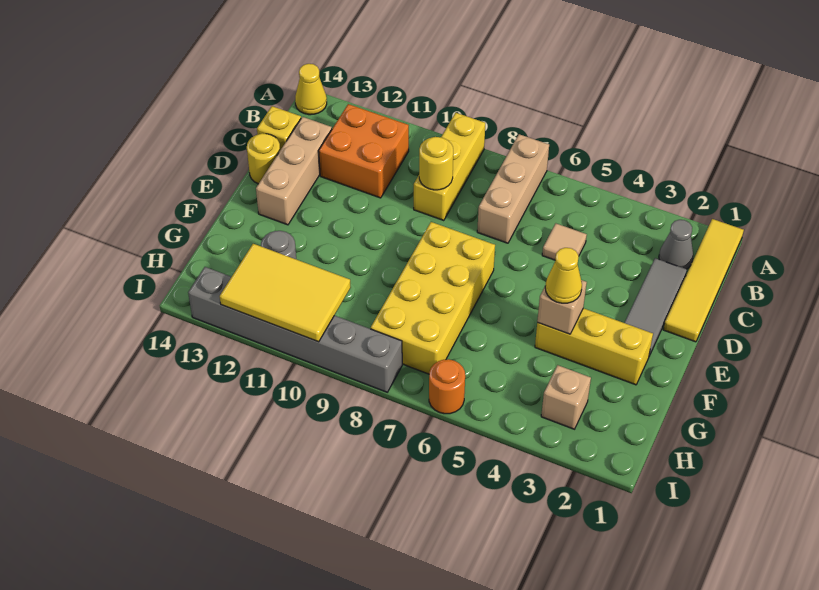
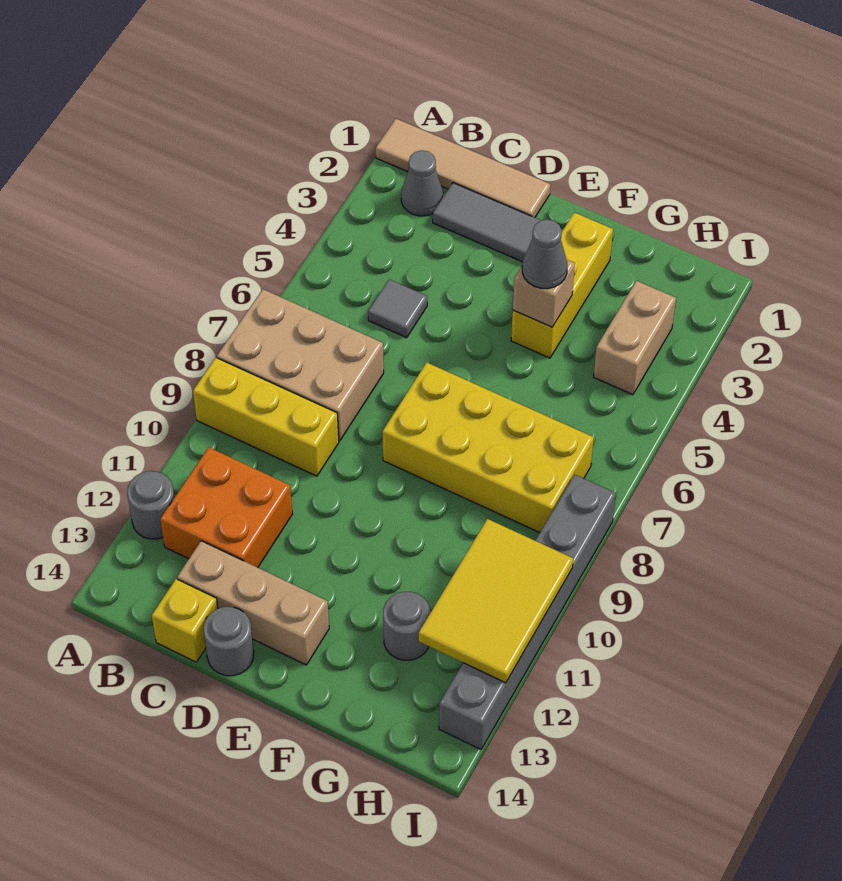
yellow tile A1:D1 level 1 -> tan tile A1:D1 level 1
tan brick A7:C7 level 1 -> tan brick A7:C8 level 1
none -> grey round brick A12 level 1
yellow cone A14 level 1 -> none
tan tile C5 level 1 -> grey tile C5 level 1
yellow round brick C9 level 2 -> none
yellow round brick D14 level 1 -> grey round brick D14 level 1
yellow cone F4 level 3 -> grey cone F4 level 3
tan brick H3 level 1 -> tan brick H3:H4 level 1
orange round brick I6 level 1 -> none

